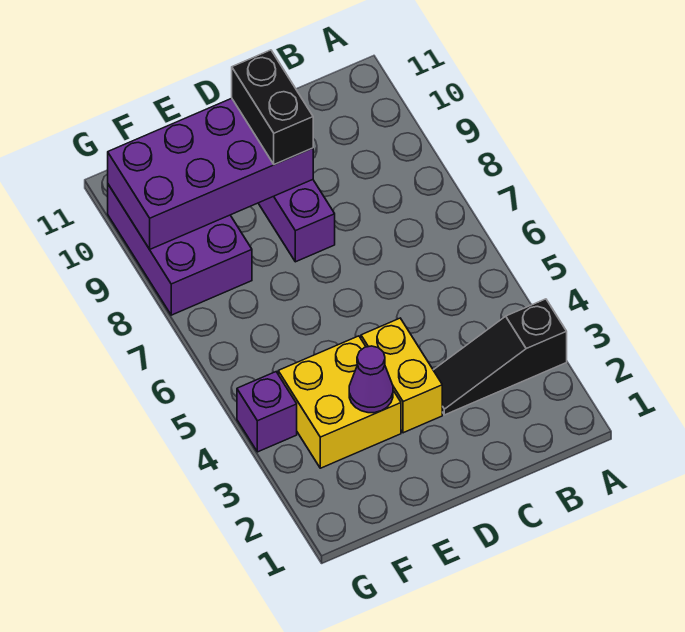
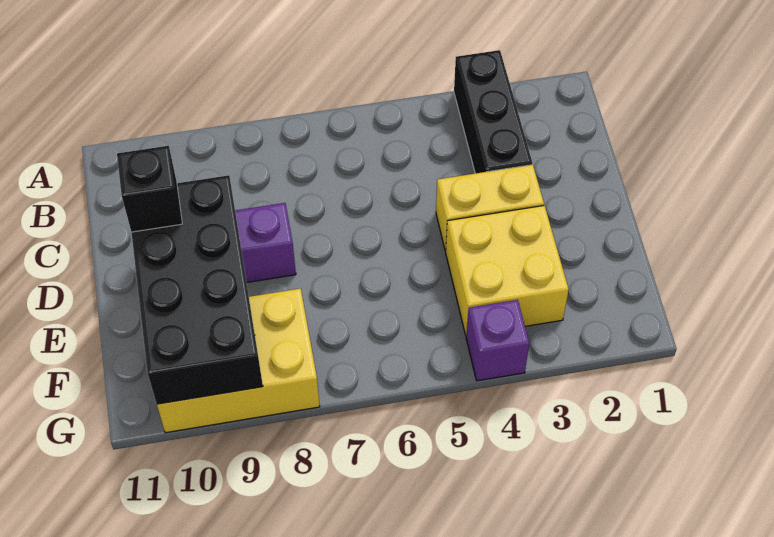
black slope A3:C3 level 1 top A -> black brick A3:C3 level 1
purple brick D9:G10 level 2 -> black brick D9:G10 level 2
black brick D9:D10 level 3 -> black brick D10 level 3
purple cone E3 level 2 -> none
purple brick F8:G10 level 1 -> yellow brick F8:G10 level 1

